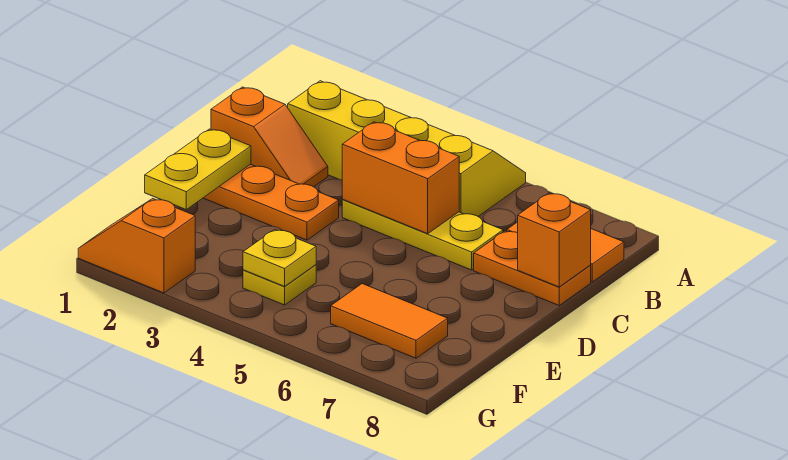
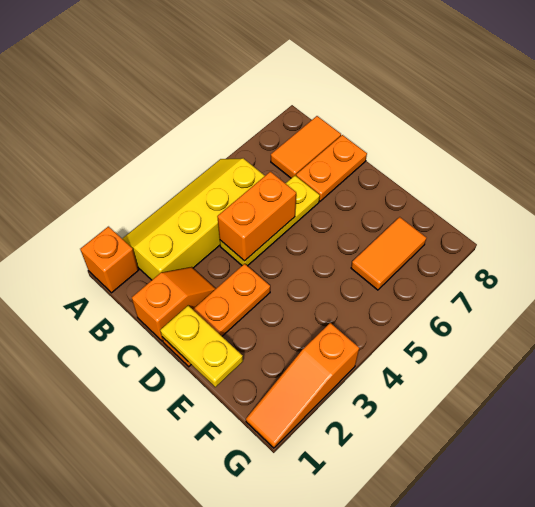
orange brick C8 level 2 -> orange brick A1 level 1
yellow plate F4 level 1 -> none
yellow plate F4 level 2 -> none
orange slope G1:G2 level 1 top 2 -> orange slope G1:G3 level 1 top 3

